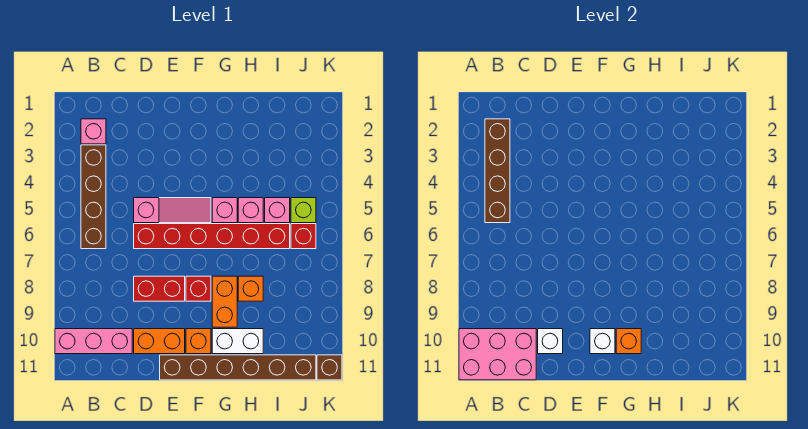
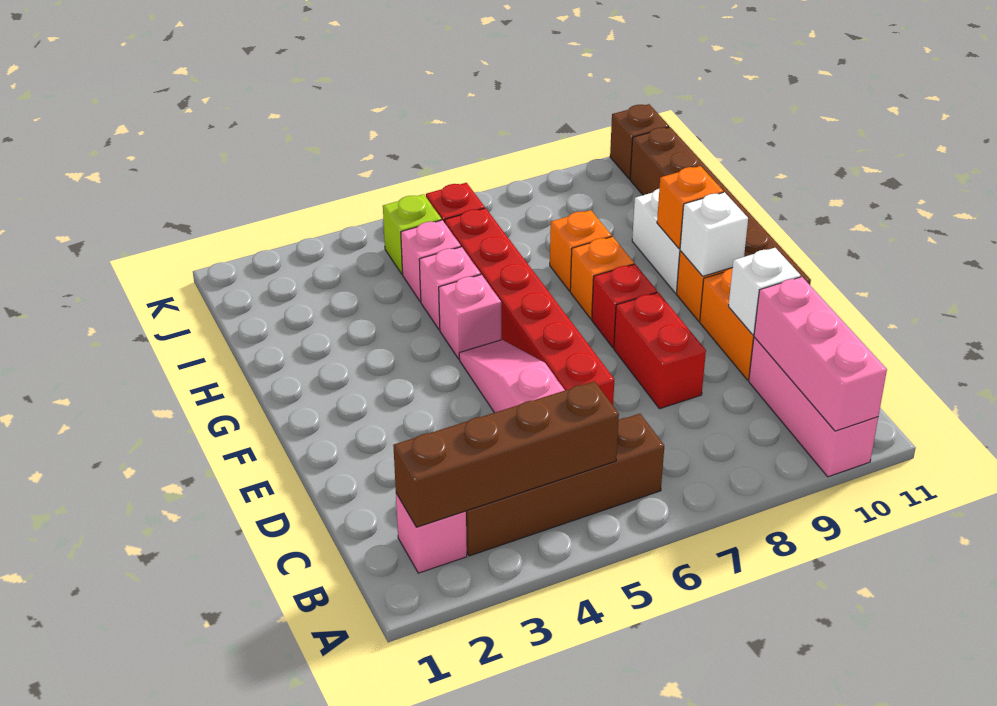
pink brick A10:C11 level 2 -> pink brick A10:C10 level 2
orange brick G8:G9 level 1 -> orange brick G8 level 1

